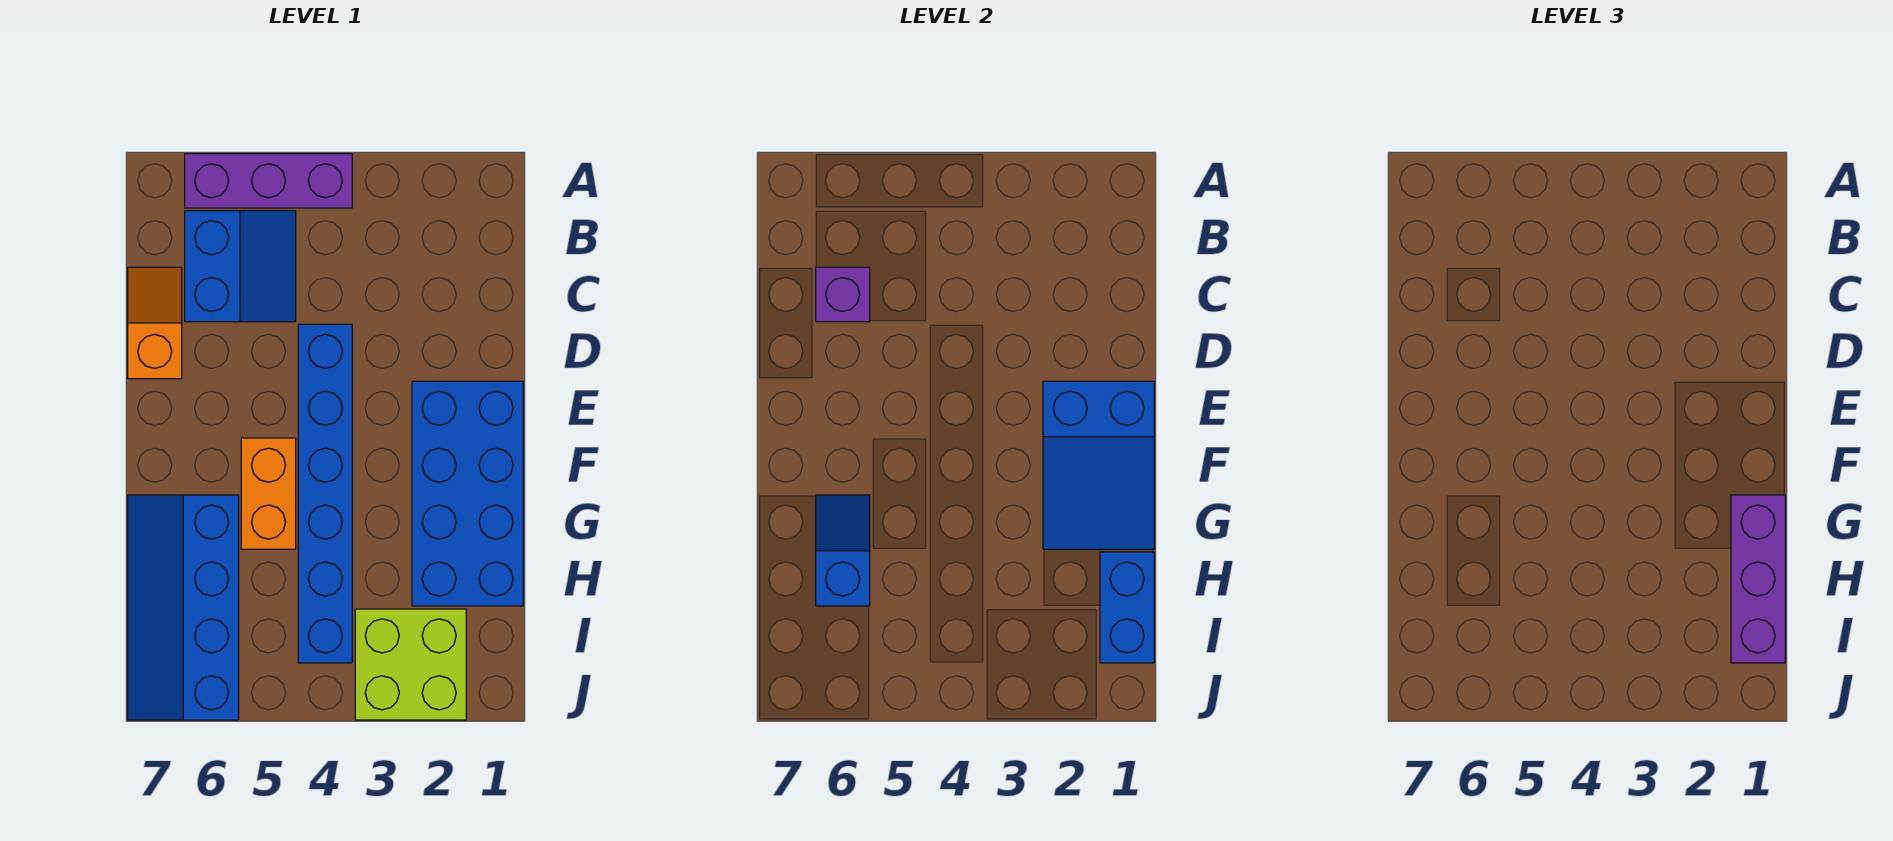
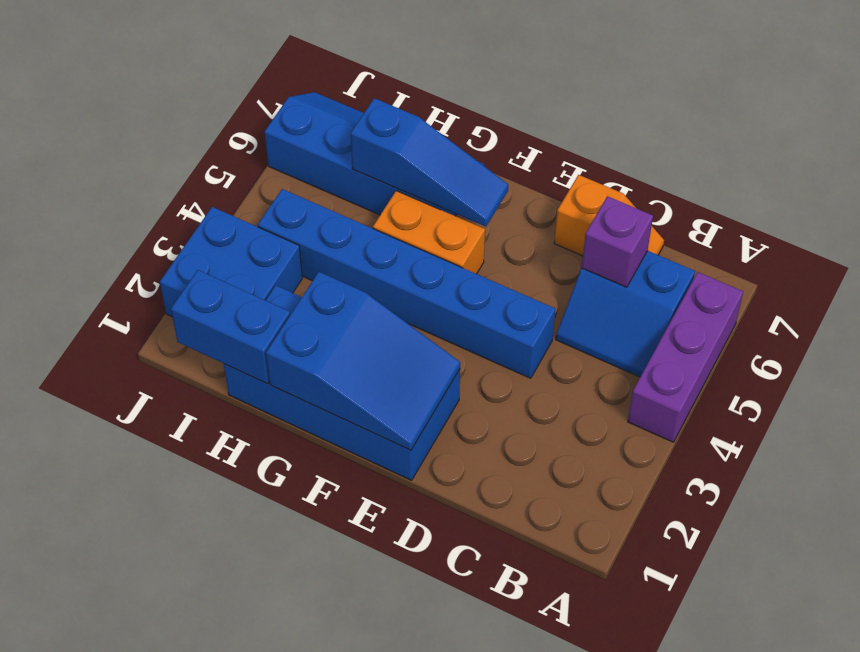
blue slope E1:G2 level 2 top E -> blue slope E1:G2 level 2 top G
purple brick G1:I1 level 3 -> none
blue slope G6:H6 level 2 top H -> blue slope F6:H6 level 2 top H
lime brick I2:J3 level 1 -> blue brick I2:J3 level 1

